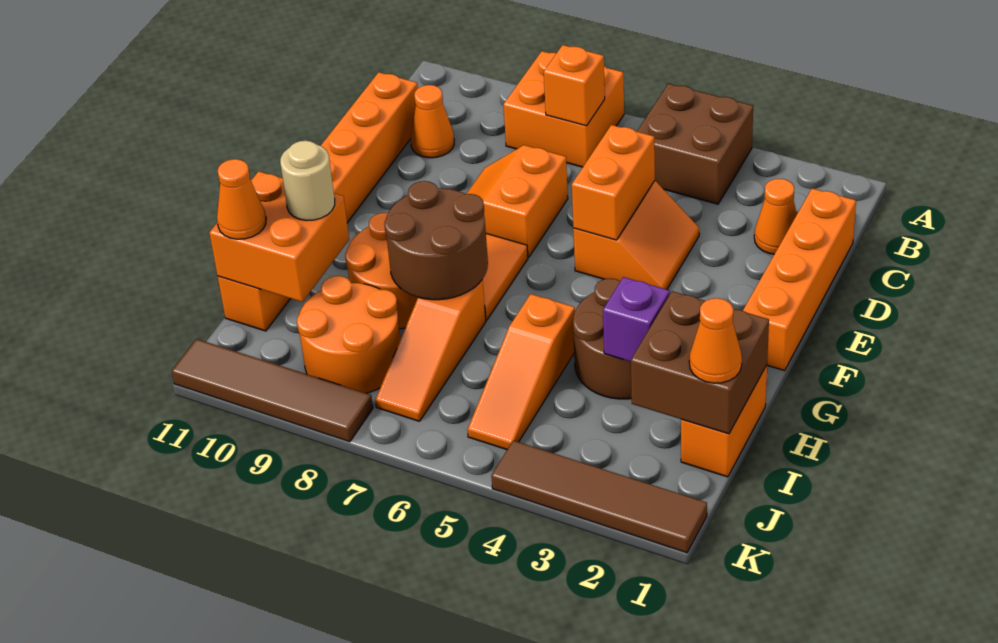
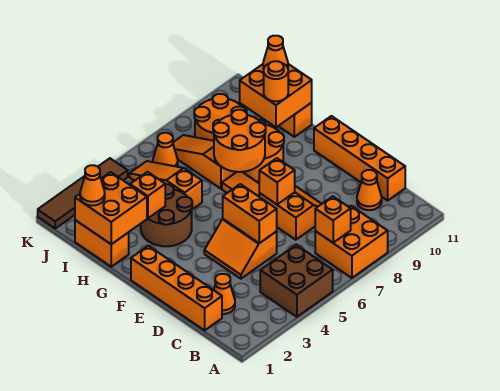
none -> orange brick E7 level 2
brown round brick G7:H8 level 2 -> orange round brick G7:H8 level 2
brown brick H1:I2 level 2 -> orange brick H1:I2 level 2
purple brick H3 level 2 -> orange brick H3 level 2
tan round brick H10 level 3 -> orange round brick H10 level 3
none -> orange cone J6 level 1
brown tile K8:K11 level 1 -> none

